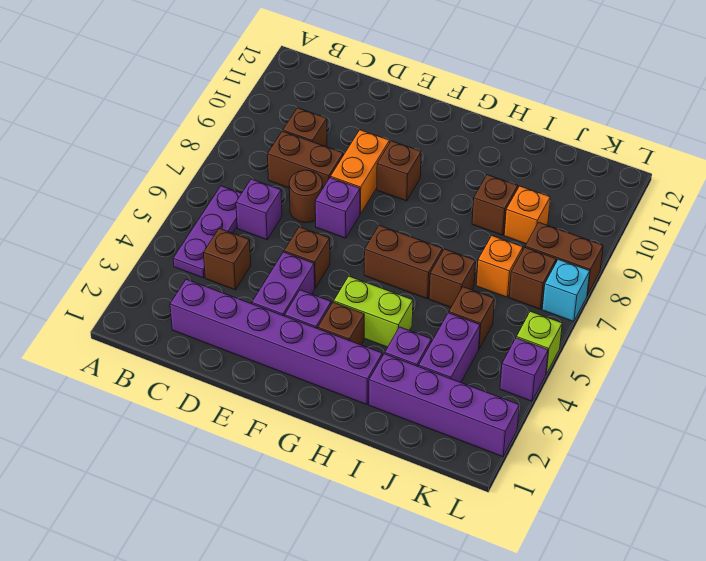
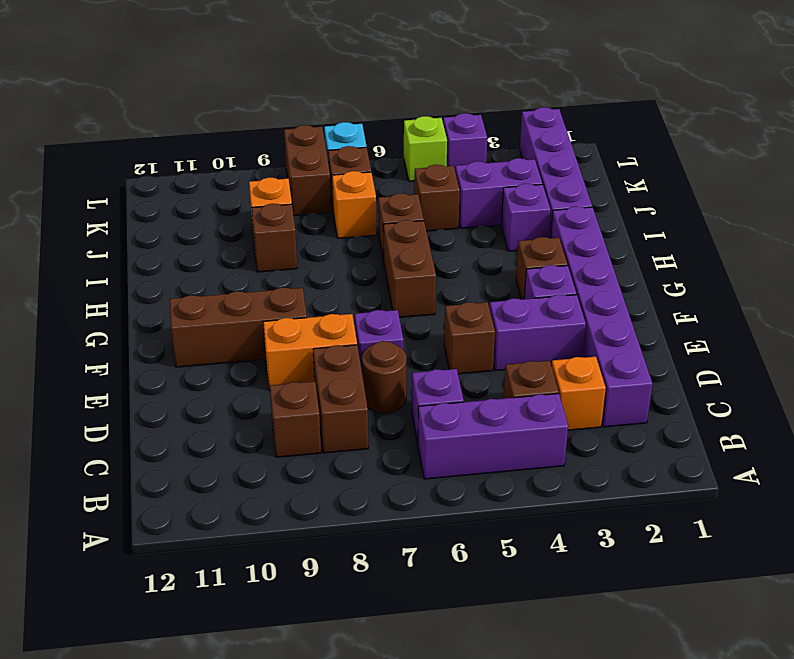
purple plate B4:B6 level 1 -> purple brick B4:B6 level 1
none -> orange brick C3 level 1
brown brick F9 level 1 -> brown brick F9:F11 level 1
lime brick G4:H4 level 1 -> none

